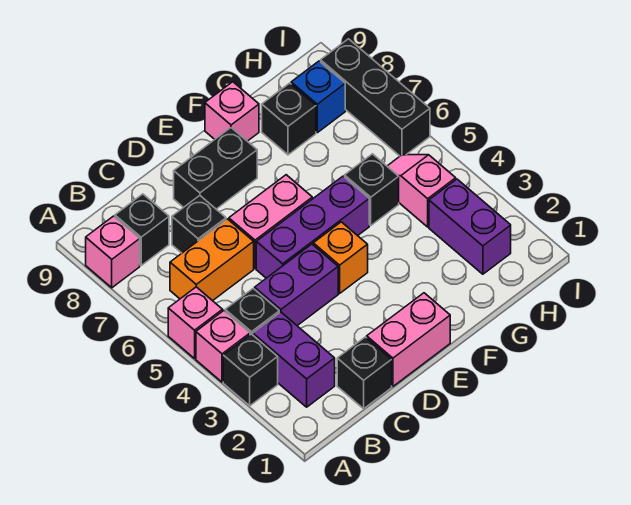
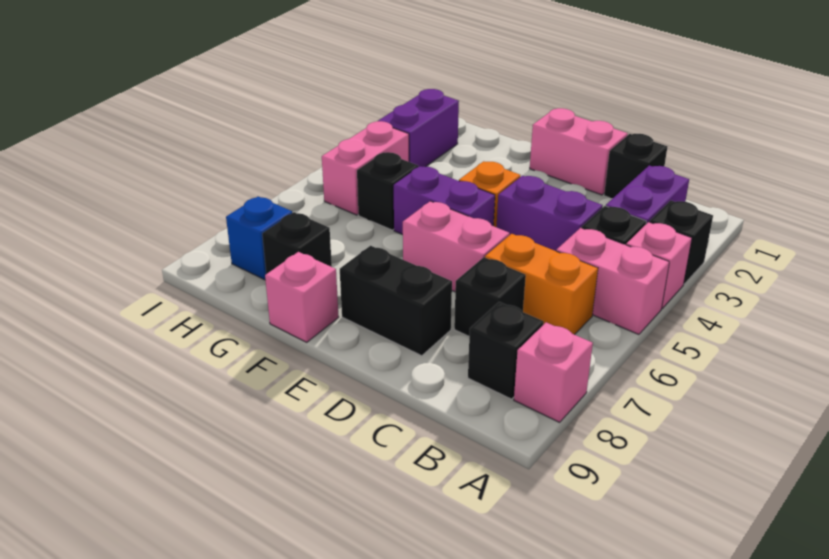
pink brick A5 level 1 -> pink brick A5:B5 level 1
purple brick D5:F5 level 1 -> purple brick E5:F5 level 1
pink slope H4:H5 level 1 top 4 -> pink brick H4:H5 level 1
black brick I6:I8 level 1 -> none

